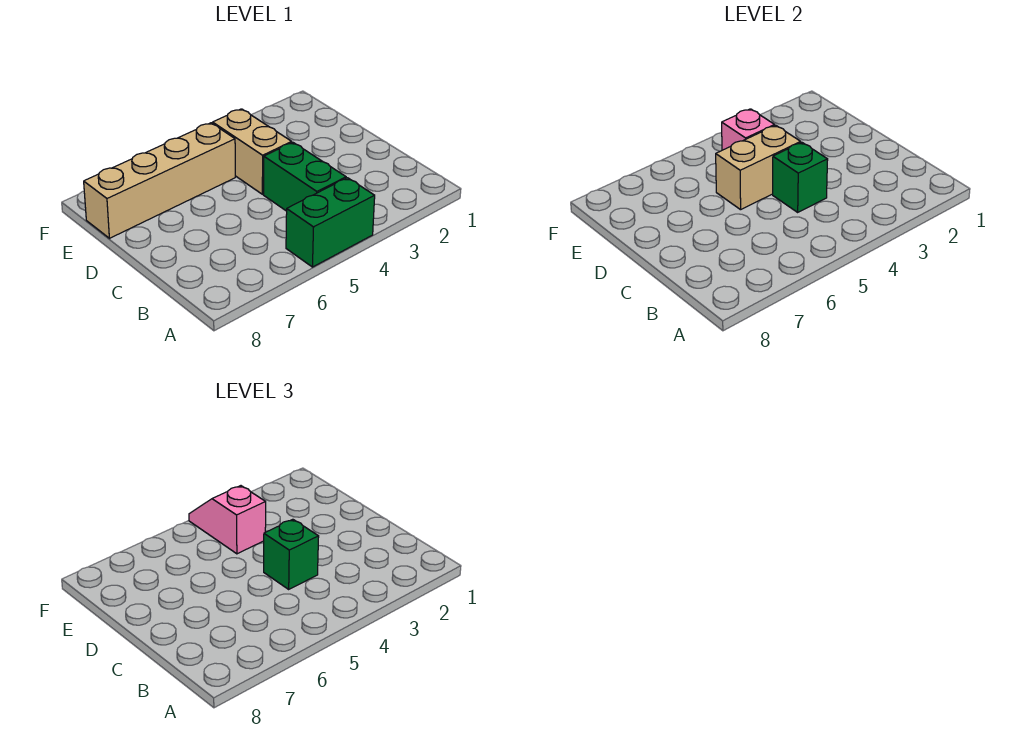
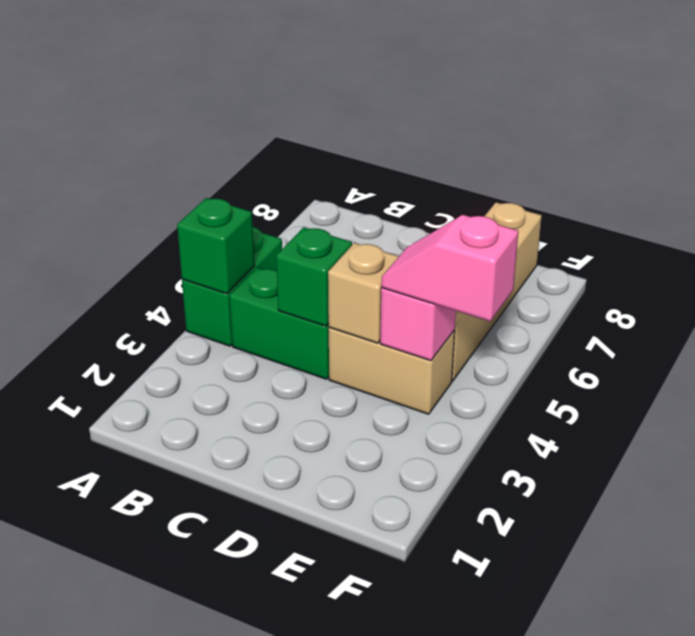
green brick C4 level 3 -> green brick A4 level 2
tan brick D4:D5 level 2 -> tan brick D4 level 2
pink slope E4:F4 level 3 top E -> pink slope E4:F4 level 3 top F

